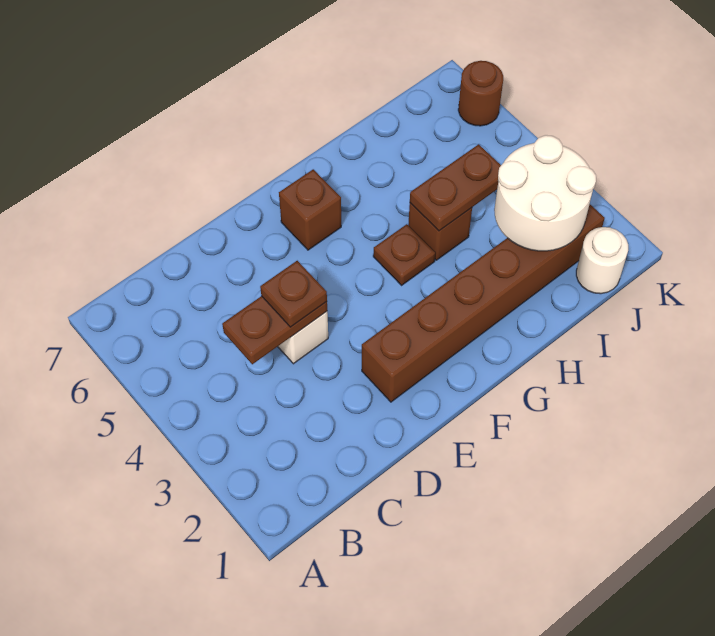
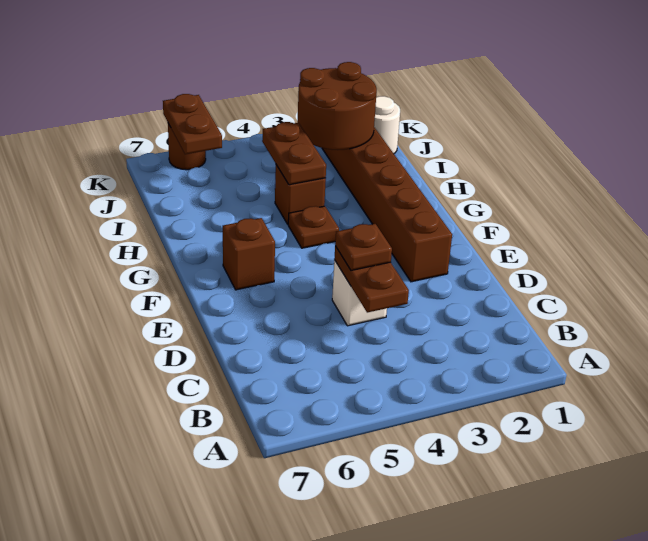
white round brick I2:J3 level 2 -> brown round brick I2:J3 level 2
none -> brown plate J6:K6 level 2

